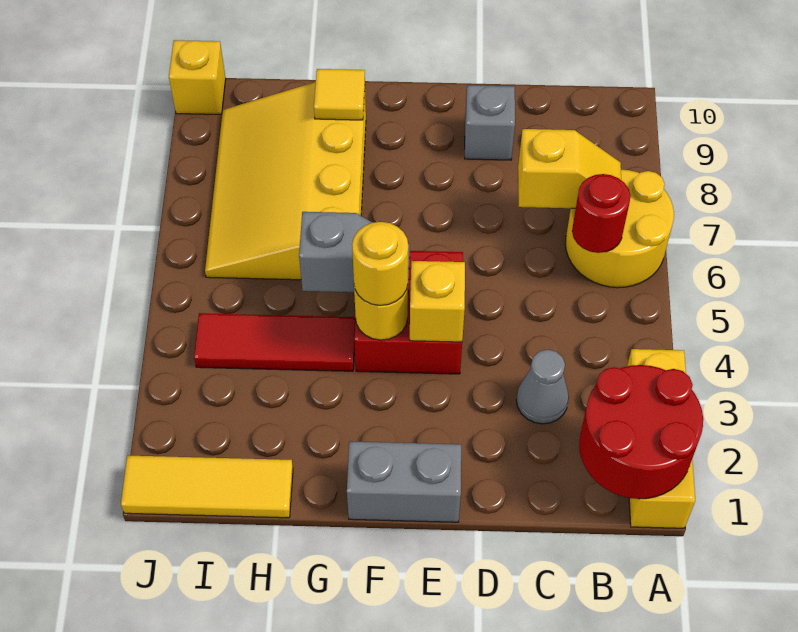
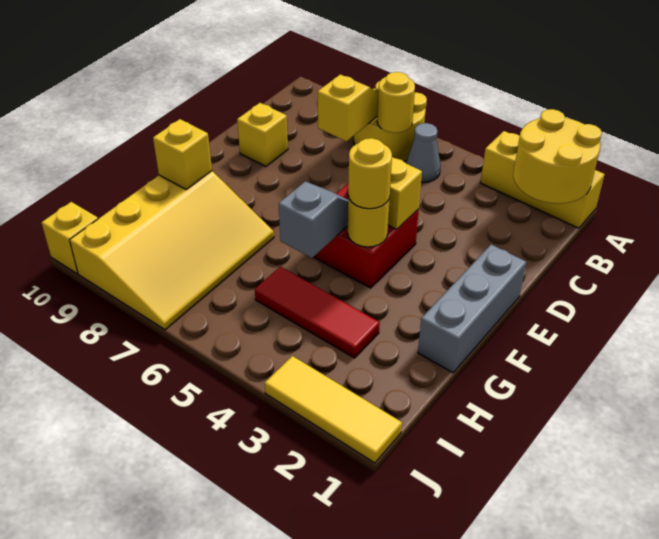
red round brick A1:B2 level 2 -> yellow round brick A1:B2 level 2
red round brick B6 level 2 -> yellow round brick B6 level 2
grey cone C3 level 1 -> grey cone B5 level 1
grey brick D9 level 1 -> yellow brick D9 level 1
grey brick E1:F1 level 1 -> grey brick E1:G1 level 1
red tile G4:I4 level 1 -> red tile H3:H5 level 1
yellow slope G6:I9 level 1 top G -> yellow slope G7:J9 level 1 top 9
yellow tile G9 level 2 -> yellow brick G9 level 2
yellow tile H1:J1 level 1 -> yellow tile J1:J3 level 1

